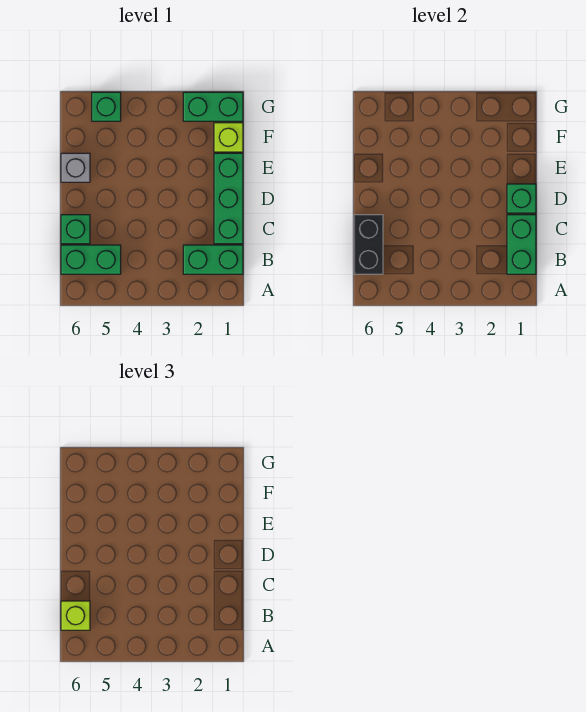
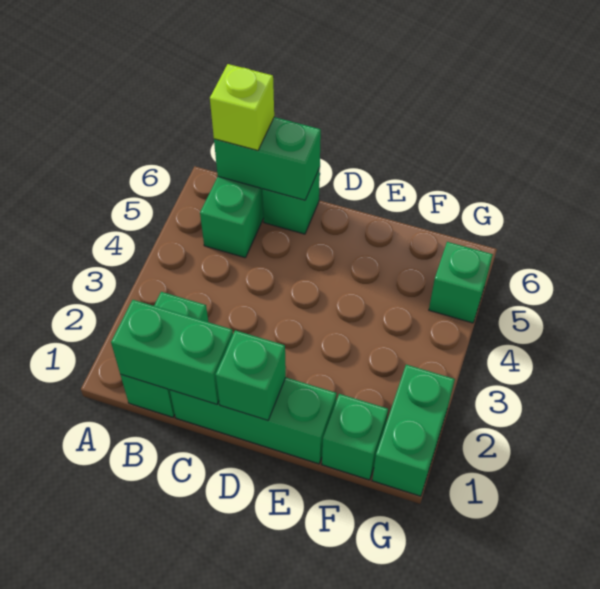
black brick B6:C6 level 2 -> green brick B6:C6 level 2
grey brick E6 level 1 -> none
lime brick F1 level 1 -> green brick F1 level 1

